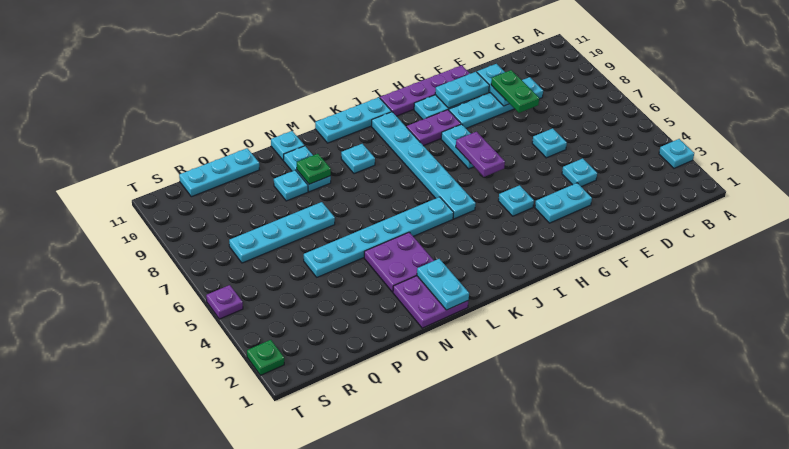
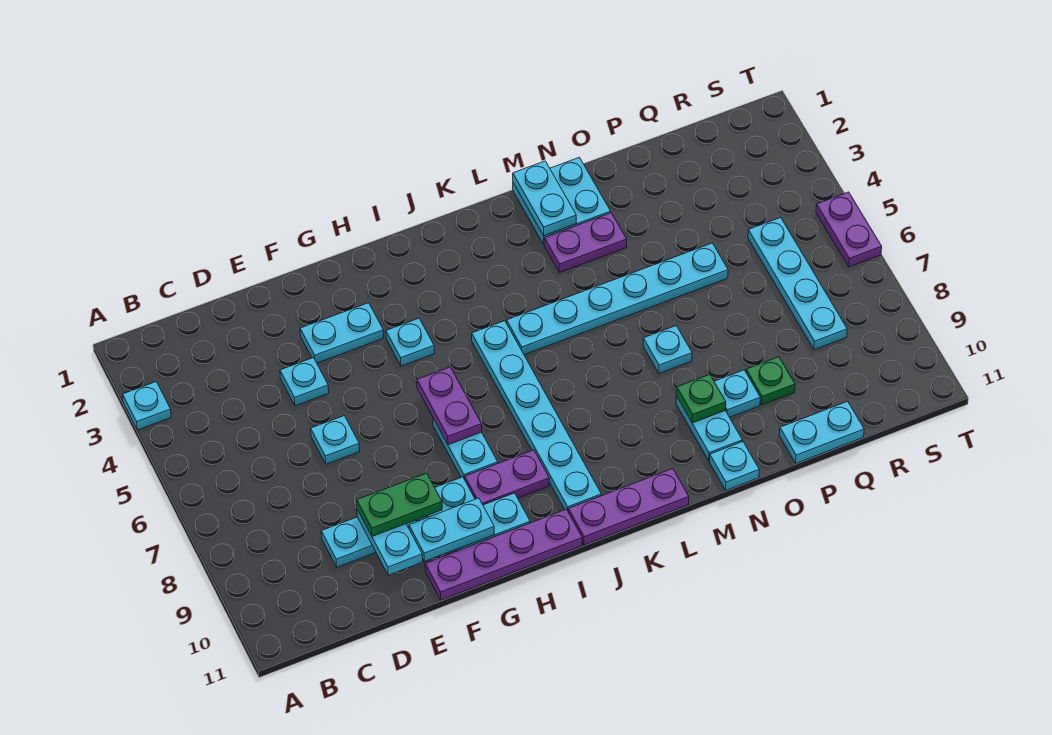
green plate E8:E9 level 3 -> green plate E9:F9 level 3
cyan plate J11:L11 level 1 -> purple plate J11:L11 level 1
cyan plate L9 level 1 -> cyan plate N7 level 1
purple plate M1:N2 level 1 -> cyan plate M1:N2 level 1
purple plate M3:N4 level 1 -> purple plate M3:N3 level 1
cyan plate O7:R7 level 1 -> cyan plate R5:R8 level 1
cyan plate P11:R11 level 1 -> cyan plate P11:Q11 level 1
green plate T2 level 1 -> green plate P9 level 1
purple plate T5 level 1 -> purple plate T5:T6 level 1

